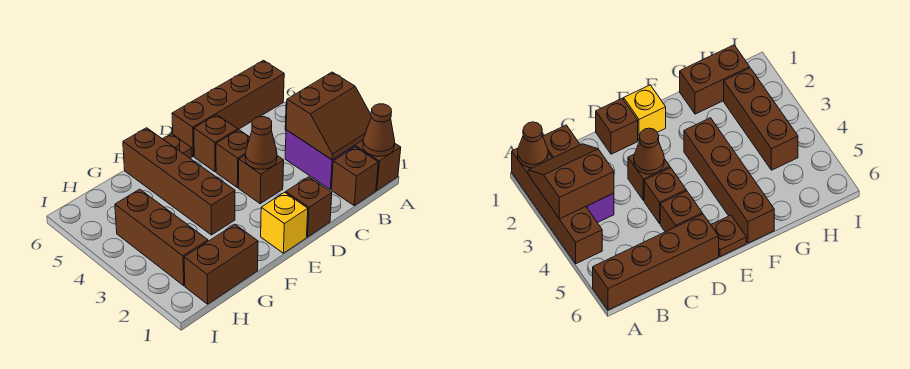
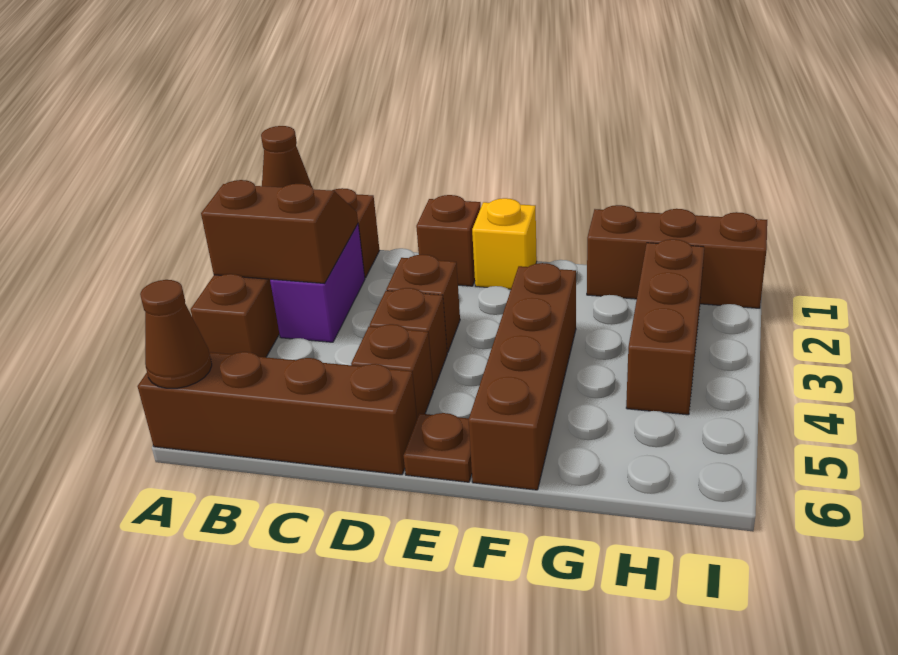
brown cone D3 level 2 -> brown cone A6 level 2
brown brick G1:H1 level 1 -> brown brick G1:I1 level 1

